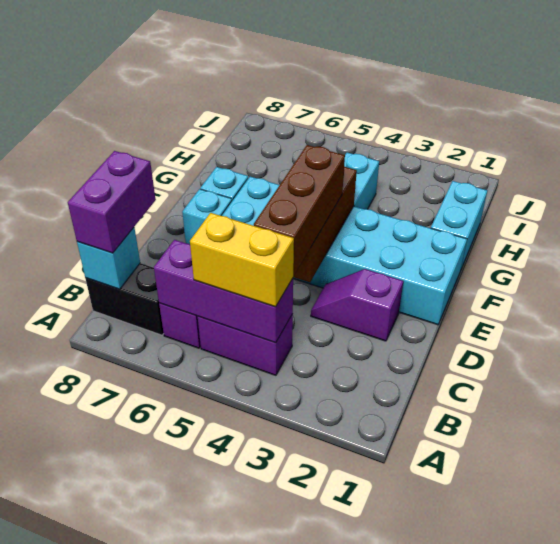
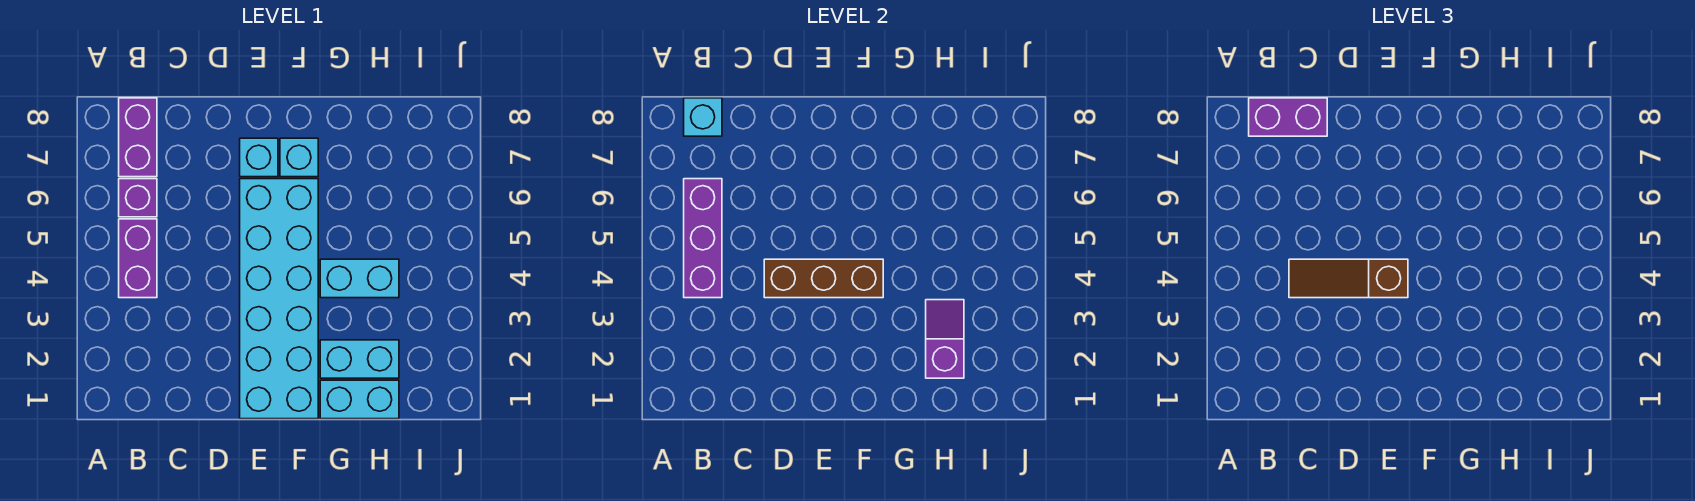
yellow brick B4:B5 level 3 -> none
black brick B7:B8 level 1 -> purple brick B7:B8 level 1
brown brick C4:E4 level 3 -> brown slope C4:E4 level 3 top E
purple slope D2:D3 level 1 top 2 -> purple slope H2:H3 level 2 top 2
none -> cyan brick G2:H2 level 1

